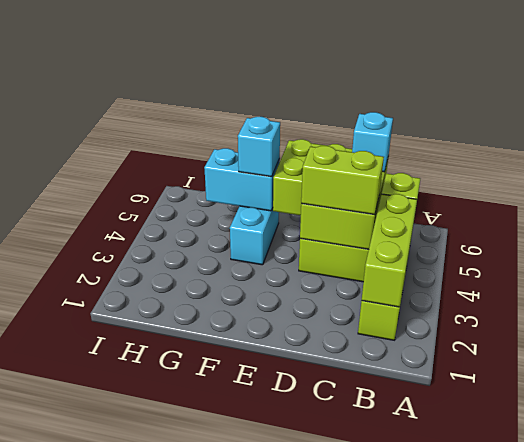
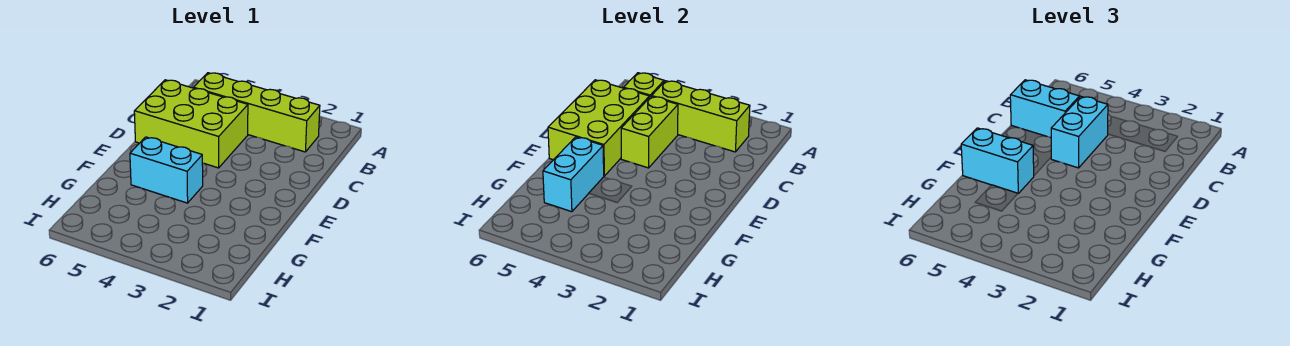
lime brick C4:D4 level 3 -> cyan brick C4:D4 level 3
cyan brick C6 level 3 -> cyan brick C5:C6 level 3
cyan brick F5 level 3 -> cyan brick F5:F6 level 3

